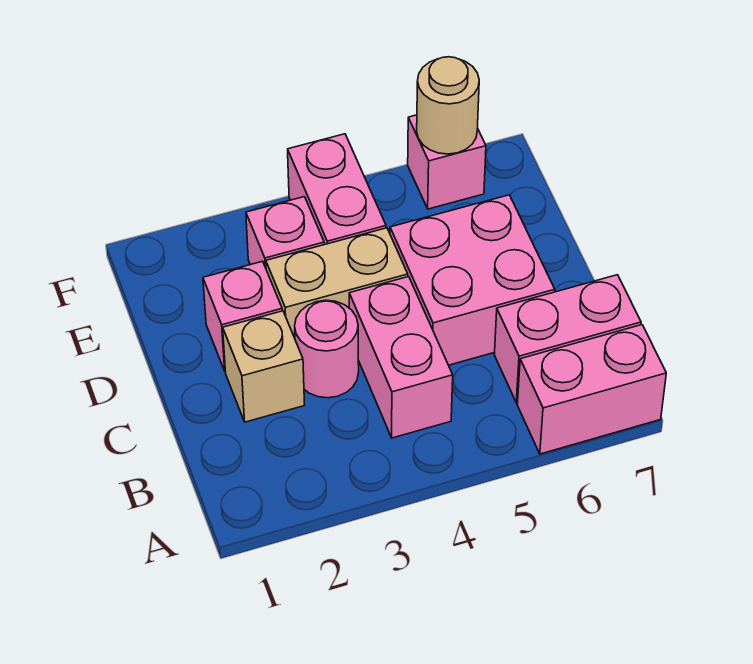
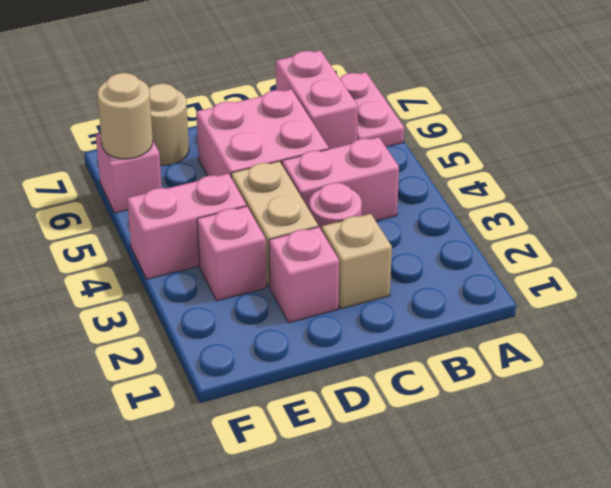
pink brick A6:A7 level 1 -> pink plate A6:A7 level 1
none -> tan round brick E7 level 1

